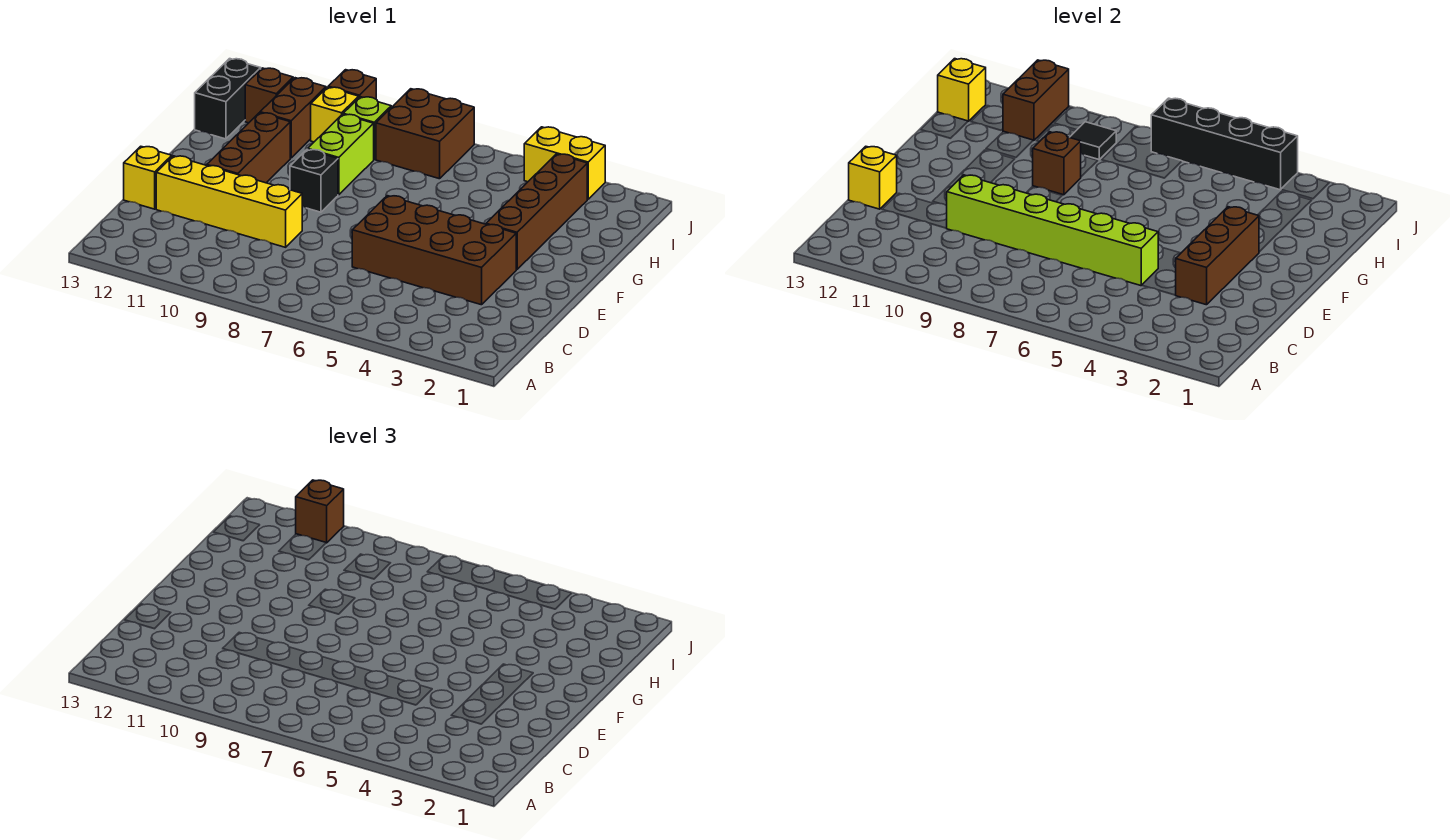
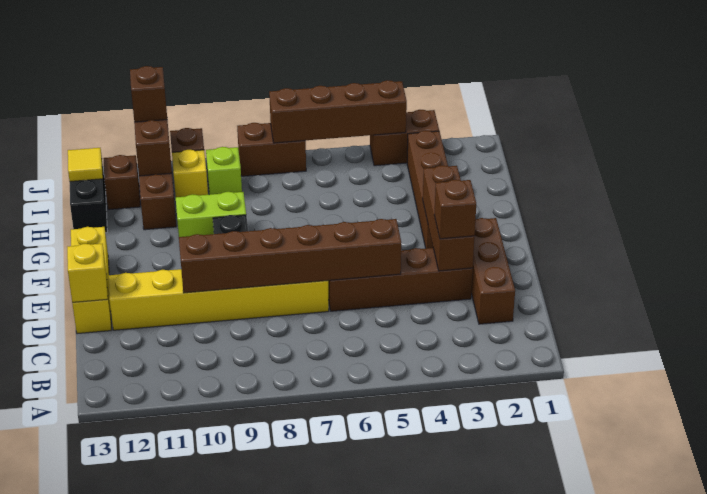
brown brick D3:E6 level 1 -> brown brick D3:D6 level 1
lime brick D5:D10 level 2 -> brown brick D5:D10 level 2
yellow brick D9:D12 level 1 -> yellow brick D7:D12 level 1
yellow brick D13 level 1 -> yellow brick D13:F13 level 1
brown brick E11:G11 level 1 -> brown brick C2:E2 level 1
lime brick G9:H9 level 1 -> lime brick G9:G10 level 1
brown brick G9 level 2 -> brown brick D3 level 3
brown brick I7:J8 level 1 -> brown brick J7:J8 level 1
black tile I9 level 2 -> none
yellow brick I13 level 2 -> yellow tile I13 level 2
yellow brick J3:J4 level 1 -> brown brick J3:J4 level 1
black brick J4:J7 level 2 -> brown brick J4:J7 level 2

